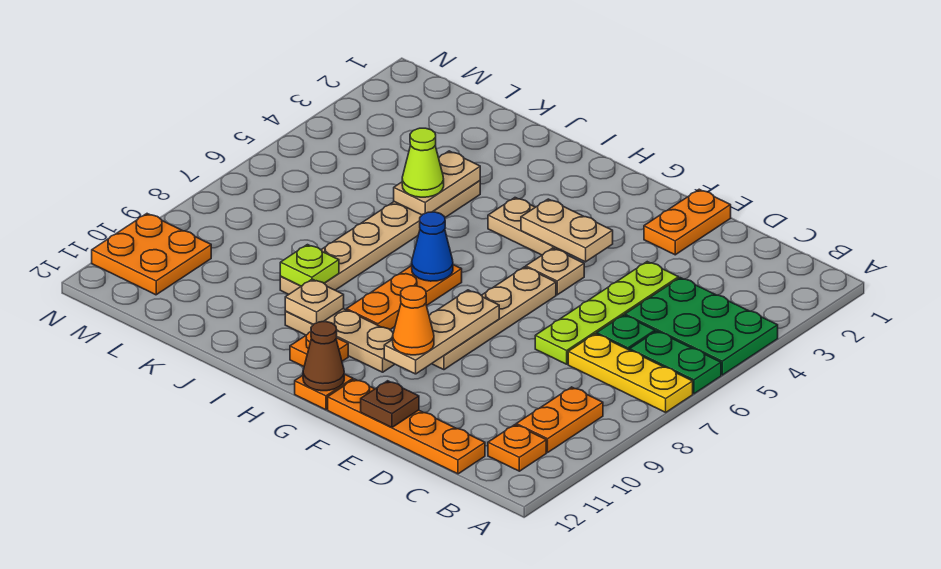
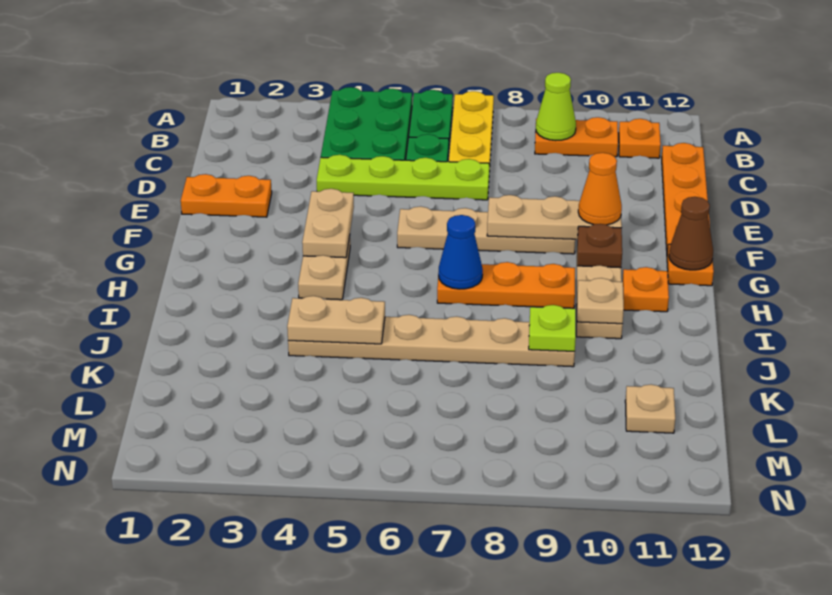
brown plate E12 level 2 -> brown plate G10 level 2
tan plate F5 level 1 -> tan plate L11 level 1
lime cone J5 level 3 -> lime cone B9 level 2
orange plate M10:N11 level 1 -> none

